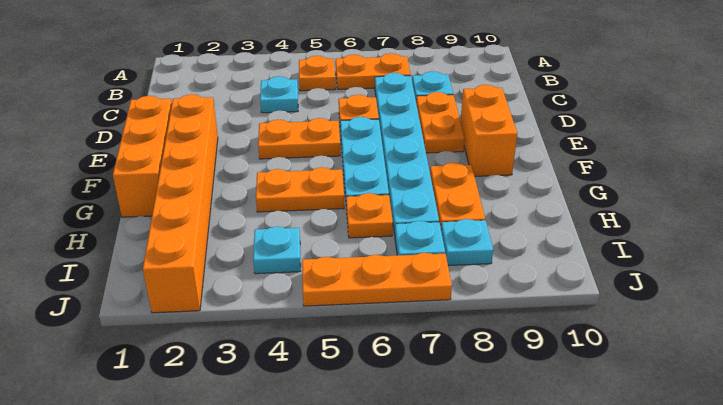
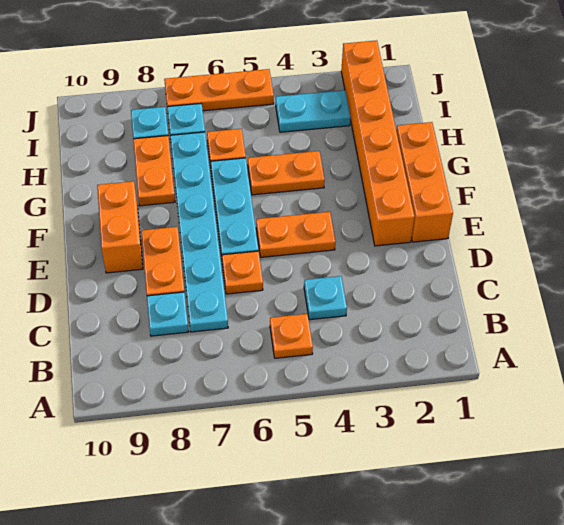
orange plate B6:B7 level 1 -> none
cyan plate I4 level 1 -> cyan plate I3:I4 level 1

